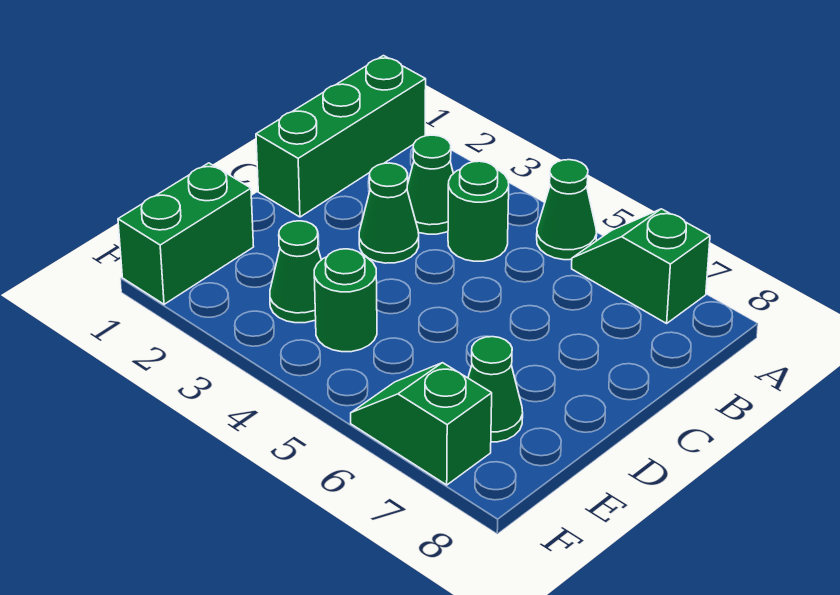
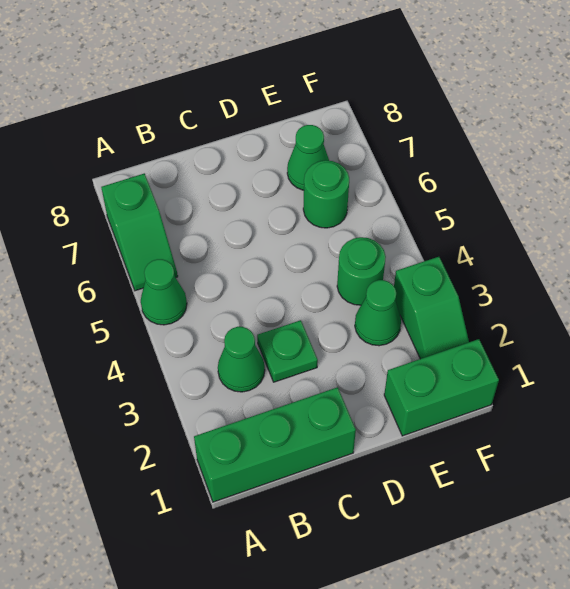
green round brick B4 level 1 -> green round brick E6 level 1
green cone C3 level 1 -> green plate C3 level 1
green slope F6:F7 level 1 top 7 -> green slope F2:F3 level 1 top 3

